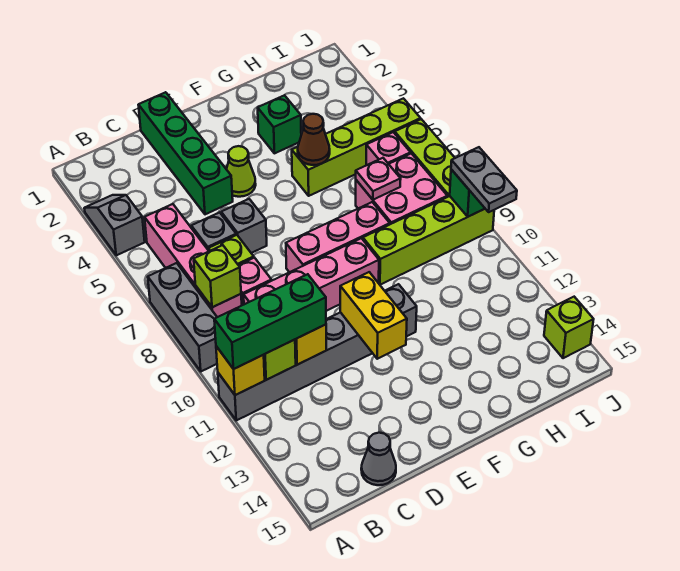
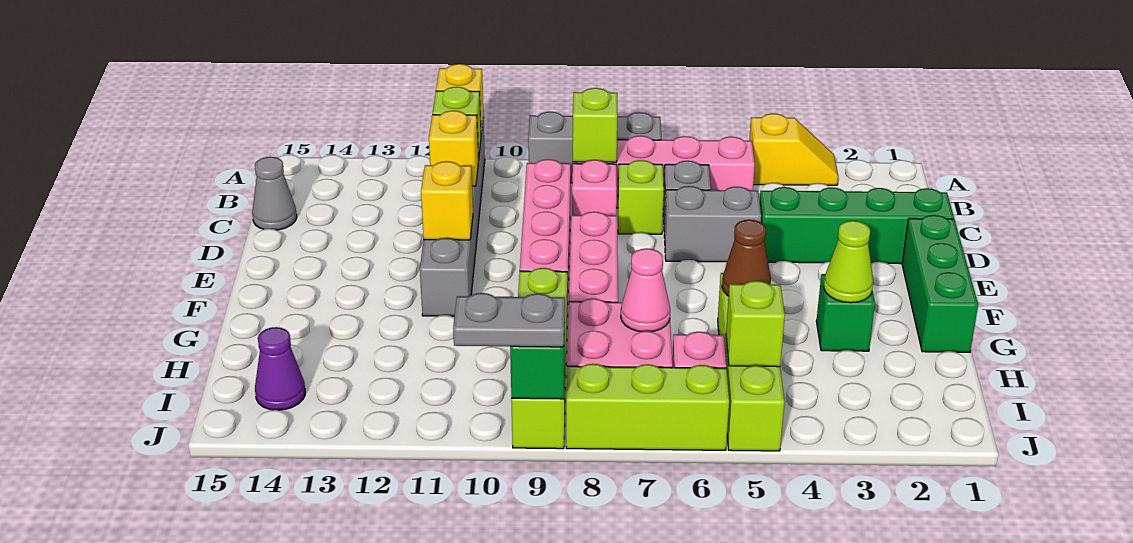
grey slope A3:A4 level 1 top 4 -> yellow slope A3:A4 level 1 top 4
green brick A11:C11 level 3 -> green brick E1:G1 level 1
grey brick D6 level 1 -> grey brick D5:D6 level 1
lime cone E4 level 1 -> lime cone G3 level 2
yellow brick E11:E12 level 2 -> yellow brick E11 level 2
pink plate H7 level 2 -> pink cone H7 level 2
none -> purple cone I14 level 1
lime brick J14 level 1 -> lime brick I5 level 2

